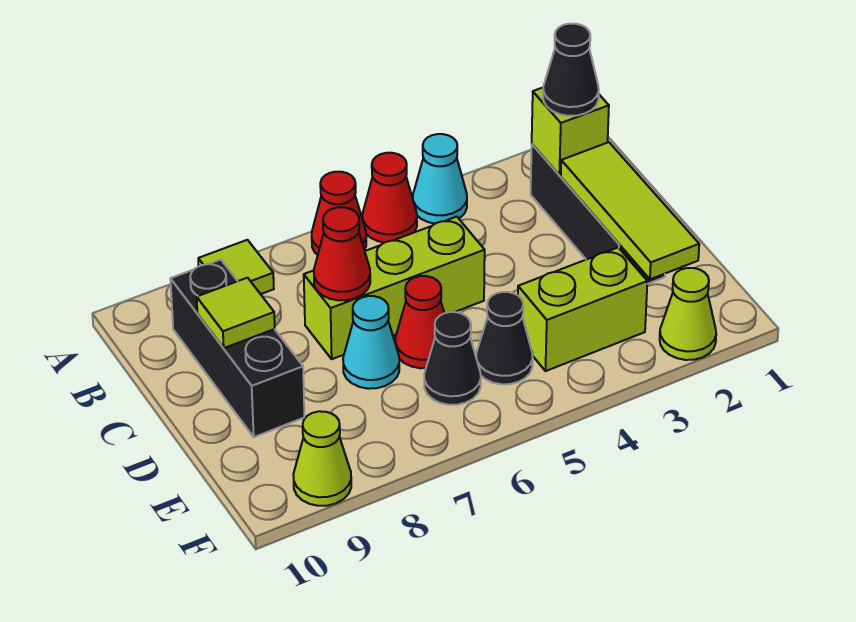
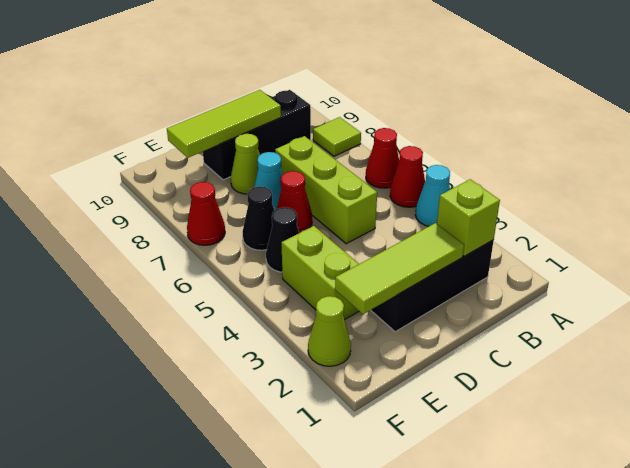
black cone B2 level 3 -> none
red cone C7 level 2 -> red cone F7 level 1
lime tile C9 level 2 -> lime tile C9:E9 level 2
lime cone F9 level 1 -> lime cone D8 level 1

